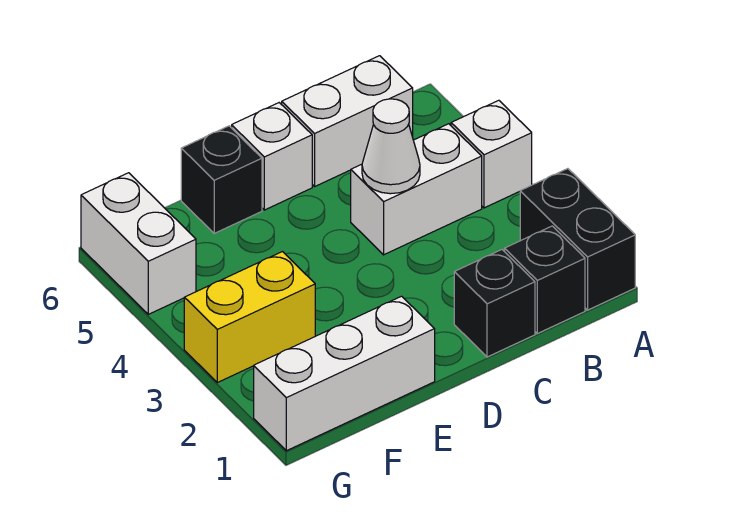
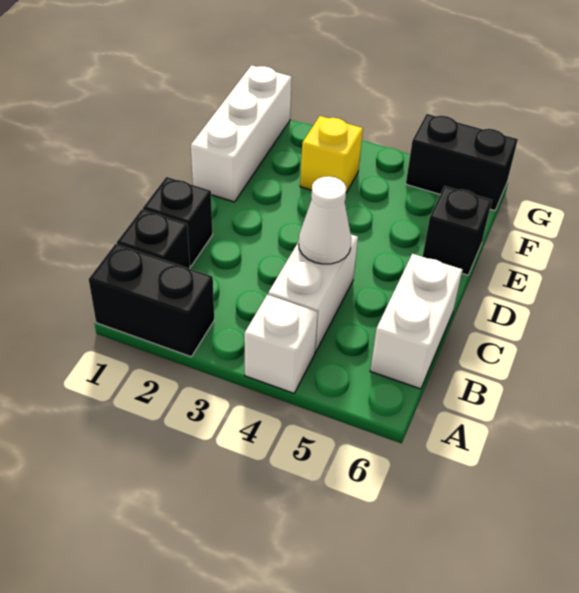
white brick D6 level 1 -> none
yellow brick F3:G3 level 1 -> yellow brick F3 level 1
white brick G5:G6 level 1 -> black brick G5:G6 level 1

